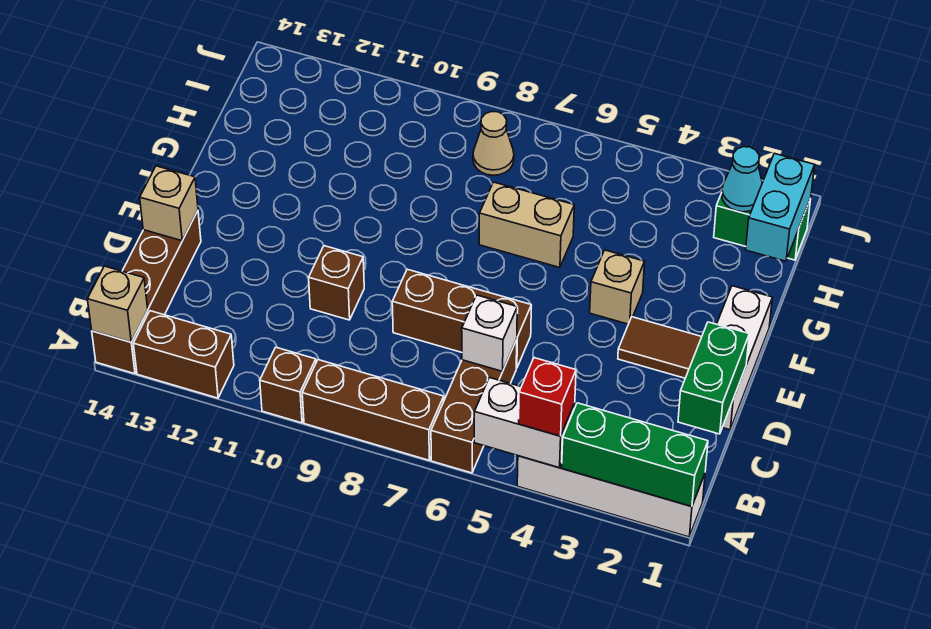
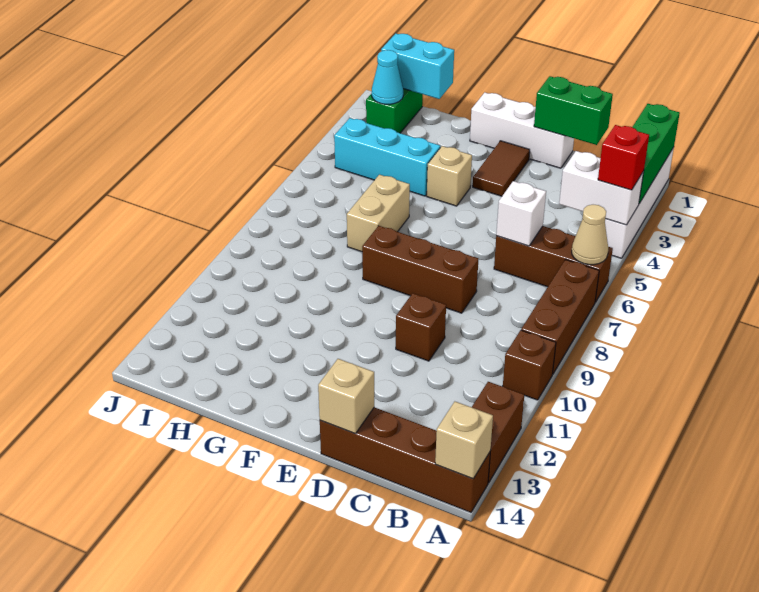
white brick A4:A5 level 2 -> white brick A4:B4 level 2
brown brick D6:D8 level 1 -> brown brick D8:F8 level 1
none -> cyan brick G4:I4 level 1
tan cone I8 level 1 -> tan cone A6 level 2

